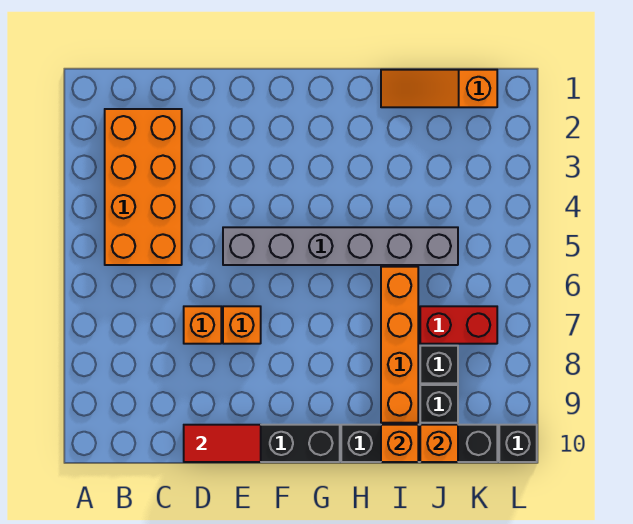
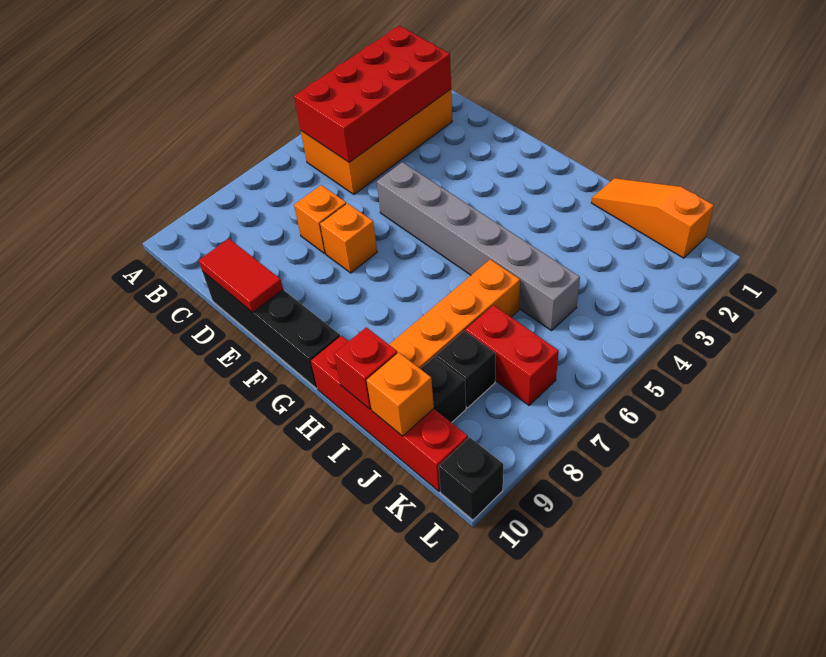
none -> red brick B2:C5 level 2
black brick H10:K10 level 1 -> red brick H10:K10 level 1
orange brick I10 level 2 -> red brick I10 level 2

